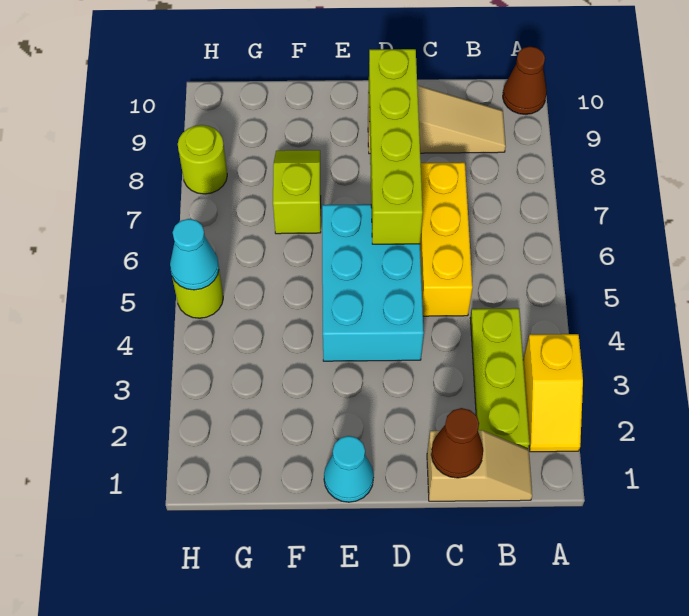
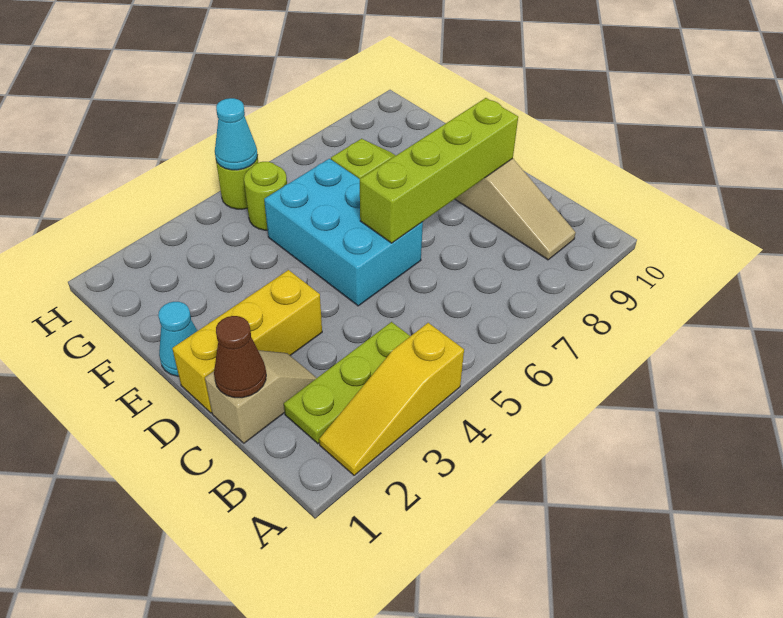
yellow slope A2:A3 level 1 top 3 -> yellow slope A2:A4 level 1 top 4
brown cone A10 level 1 -> none
tan slope B1:C1 level 1 top C -> tan slope C1:C2 level 1 top 1
yellow brick C5:C7 level 1 -> yellow brick D1:D3 level 1
cyan brick D4:E6 level 1 -> cyan brick D5:F6 level 1
lime round brick H8 level 1 -> lime round brick G5 level 1

